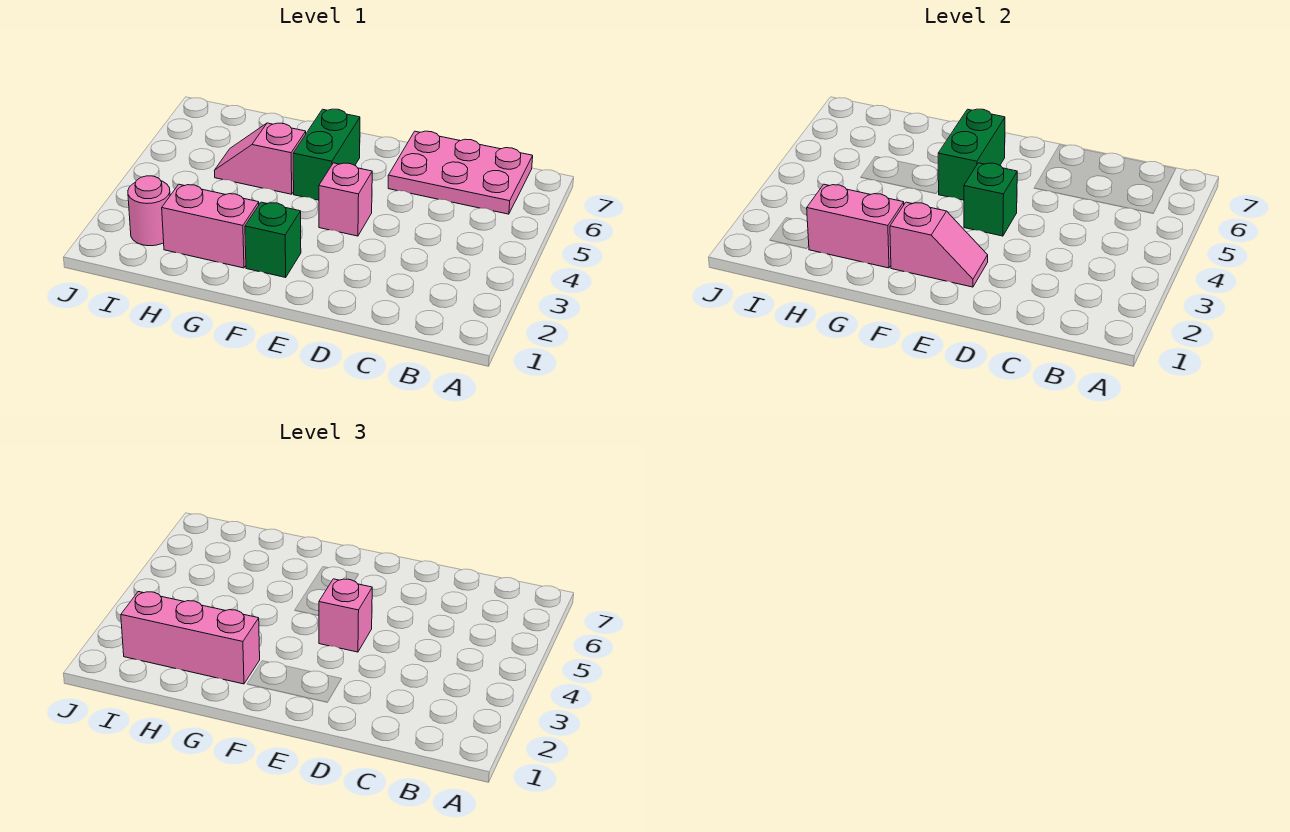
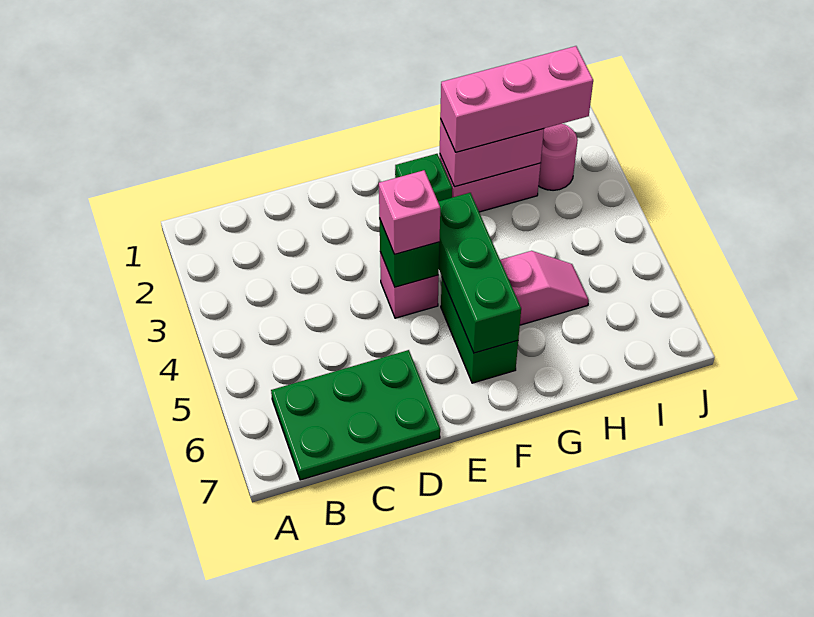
pink plate B6:D7 level 1 -> green plate B6:D7 level 1
pink slope E2:F2 level 2 top F -> none
green brick F5:F6 level 2 -> green brick F4:F6 level 2

